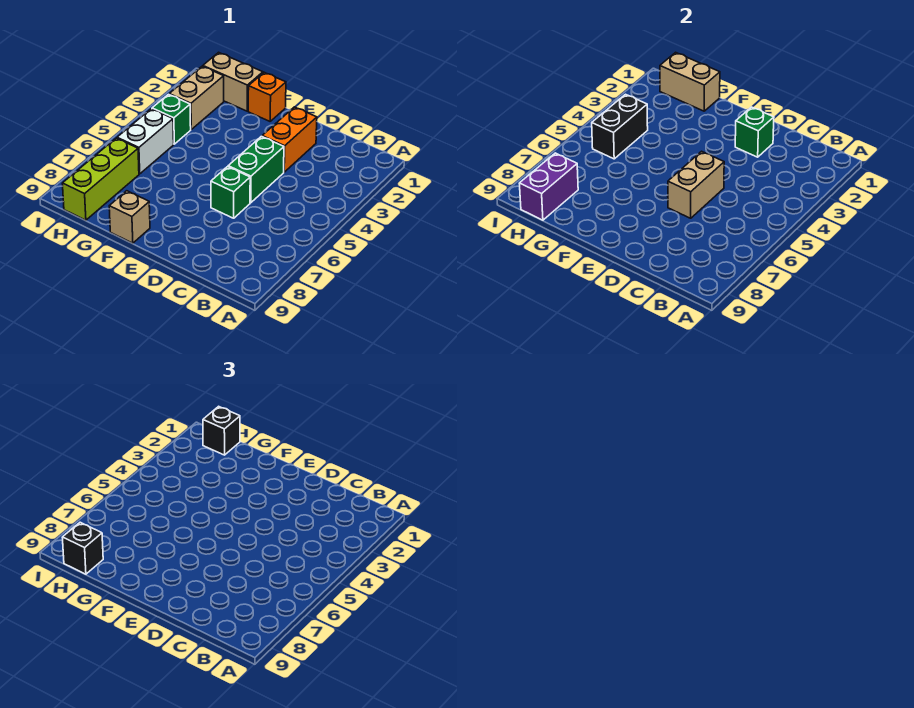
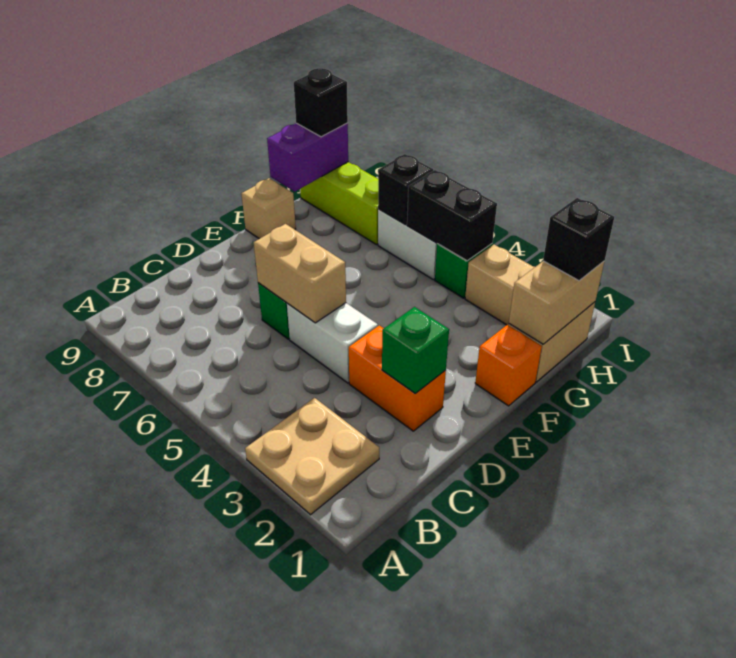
none -> tan plate A2:B3 level 1
green brick D4:D5 level 1 -> white brick D4:D5 level 1
none -> black brick H6 level 2
purple brick H8:H9 level 2 -> purple brick G9:H9 level 2

